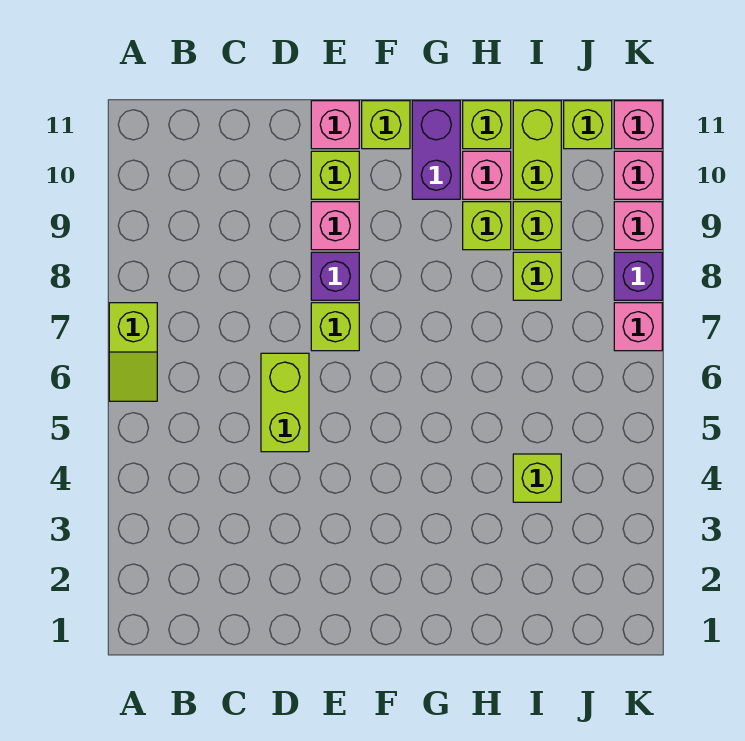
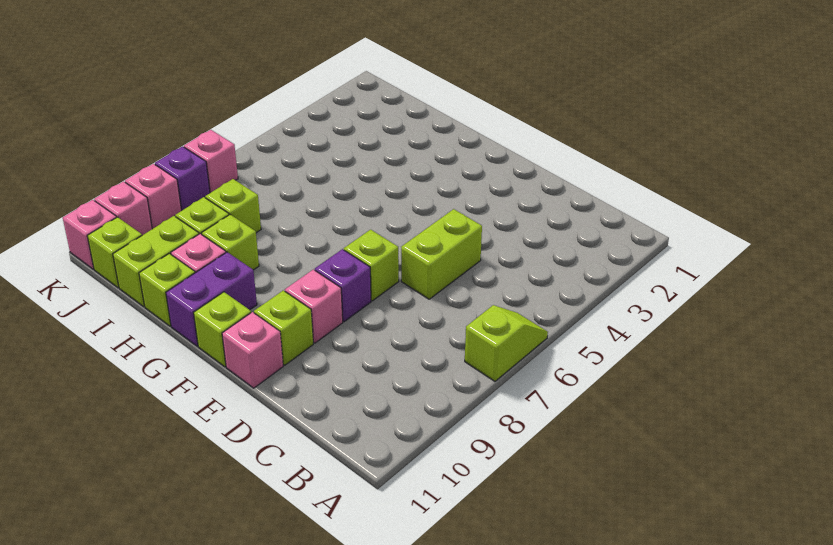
lime brick I4 level 1 -> none

